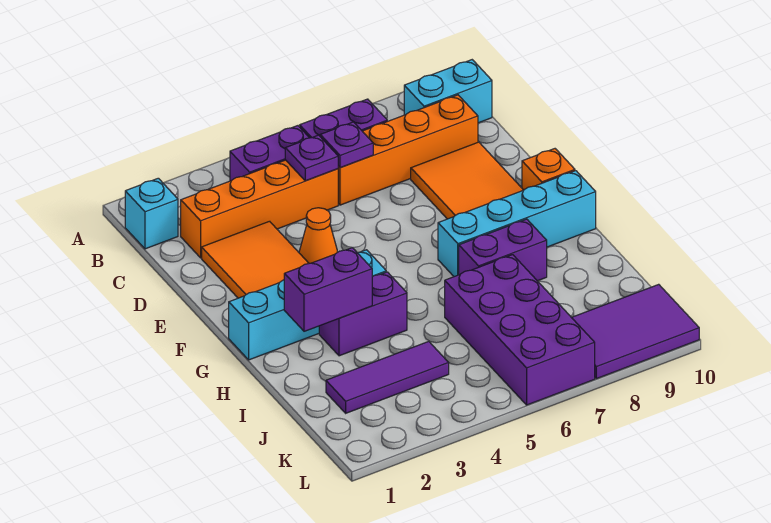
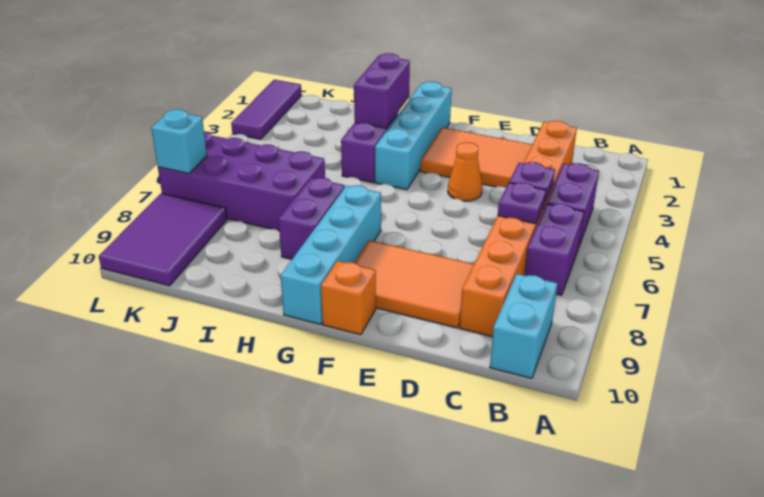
cyan brick B1 level 1 -> cyan brick L7 level 2
purple tile J2:J4 level 1 -> purple tile L1:L3 level 1

